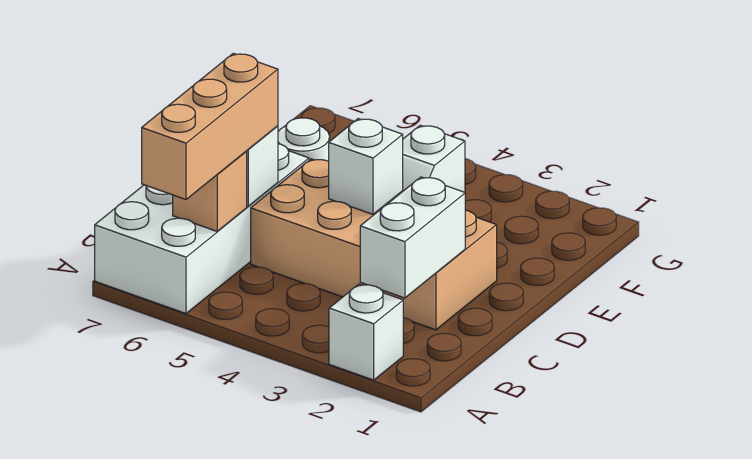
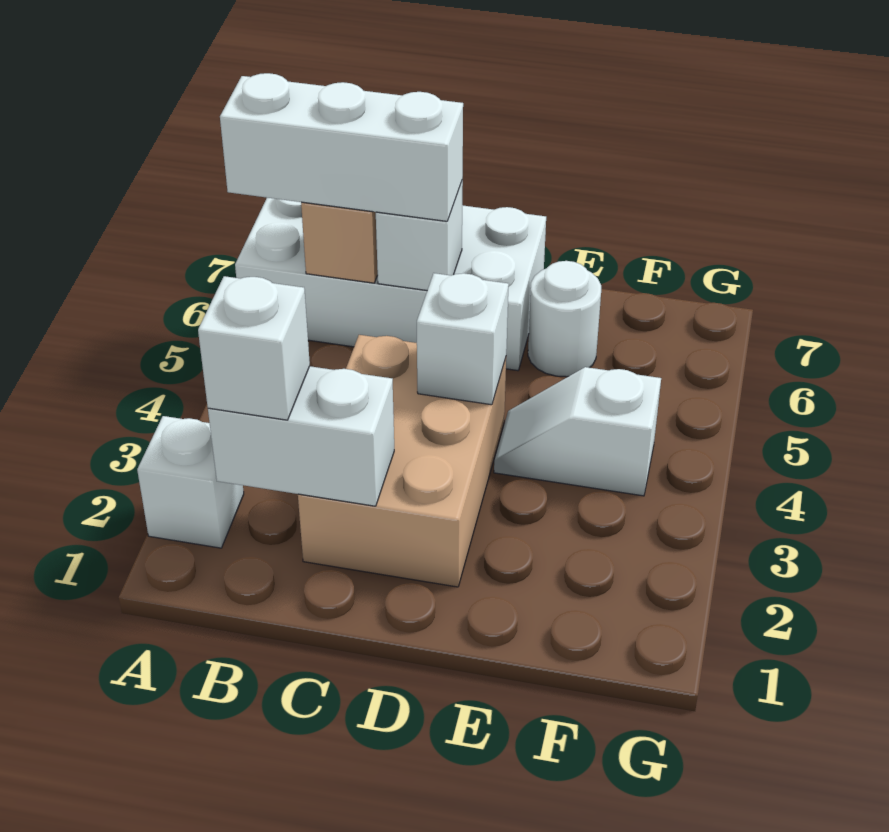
tan brick A6:C6 level 3 -> white brick A6:C6 level 3
none -> white brick B2 level 3
tan brick C2:D5 level 1 -> tan brick C2:D4 level 1

